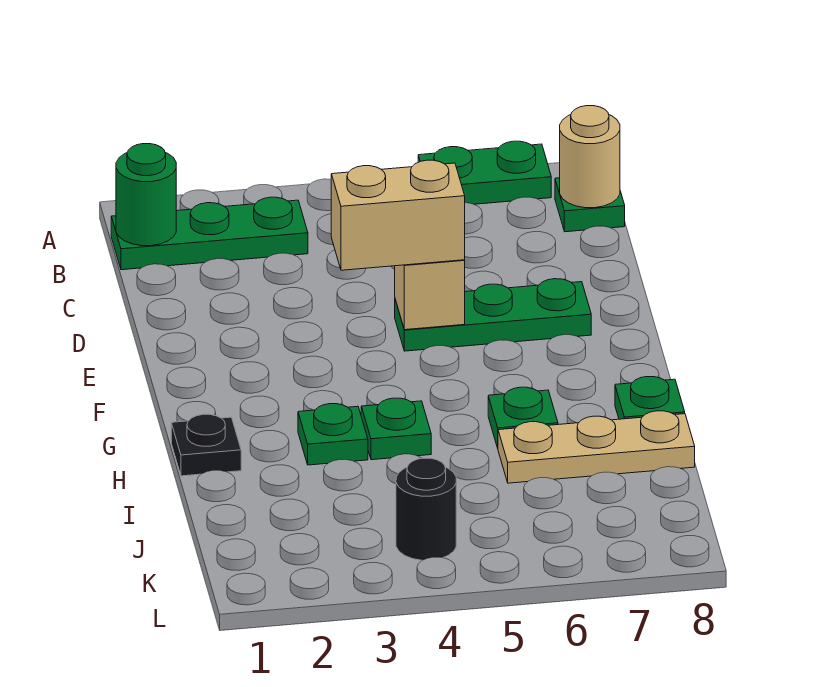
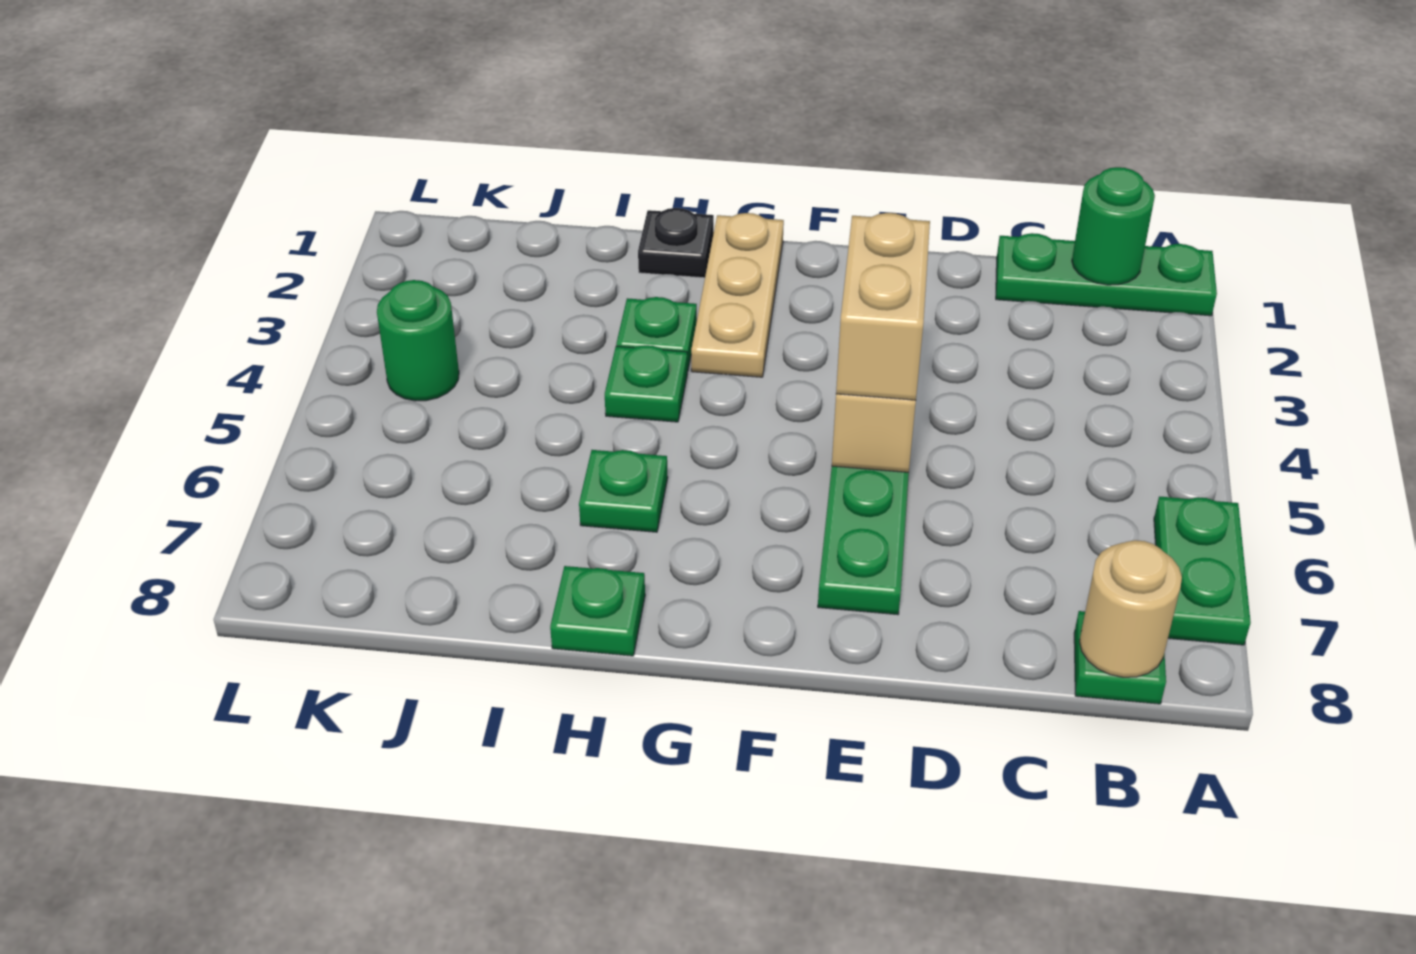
green plate B1:B3 level 1 -> green plate A1:C1 level 1
tan plate I6:I8 level 1 -> tan plate G1:G3 level 1
black round brick K4 level 1 -> green round brick K4 level 1

